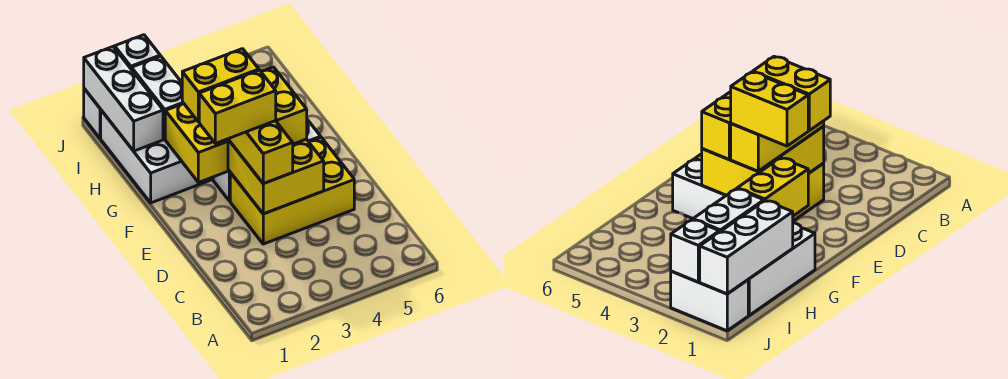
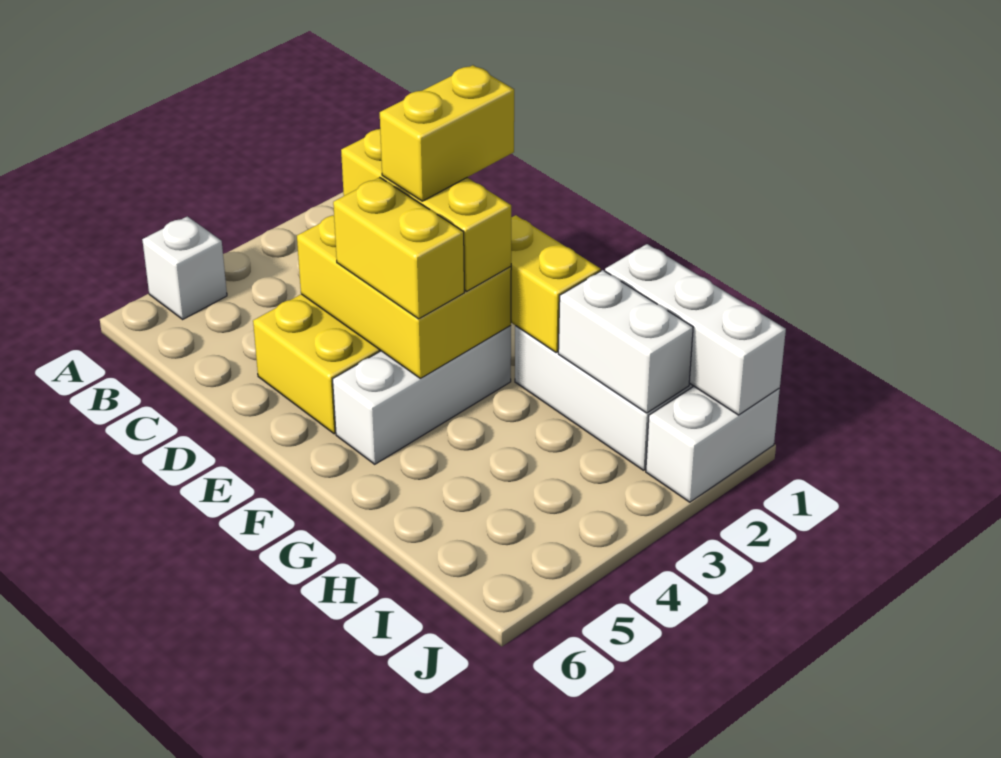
yellow brick F2:F3 level 4 -> none
white brick J2 level 2 -> white brick A5 level 1

